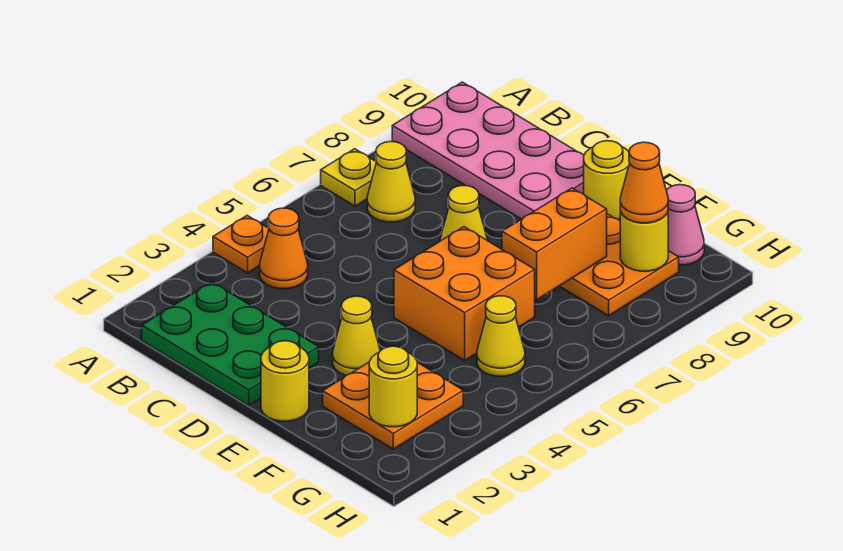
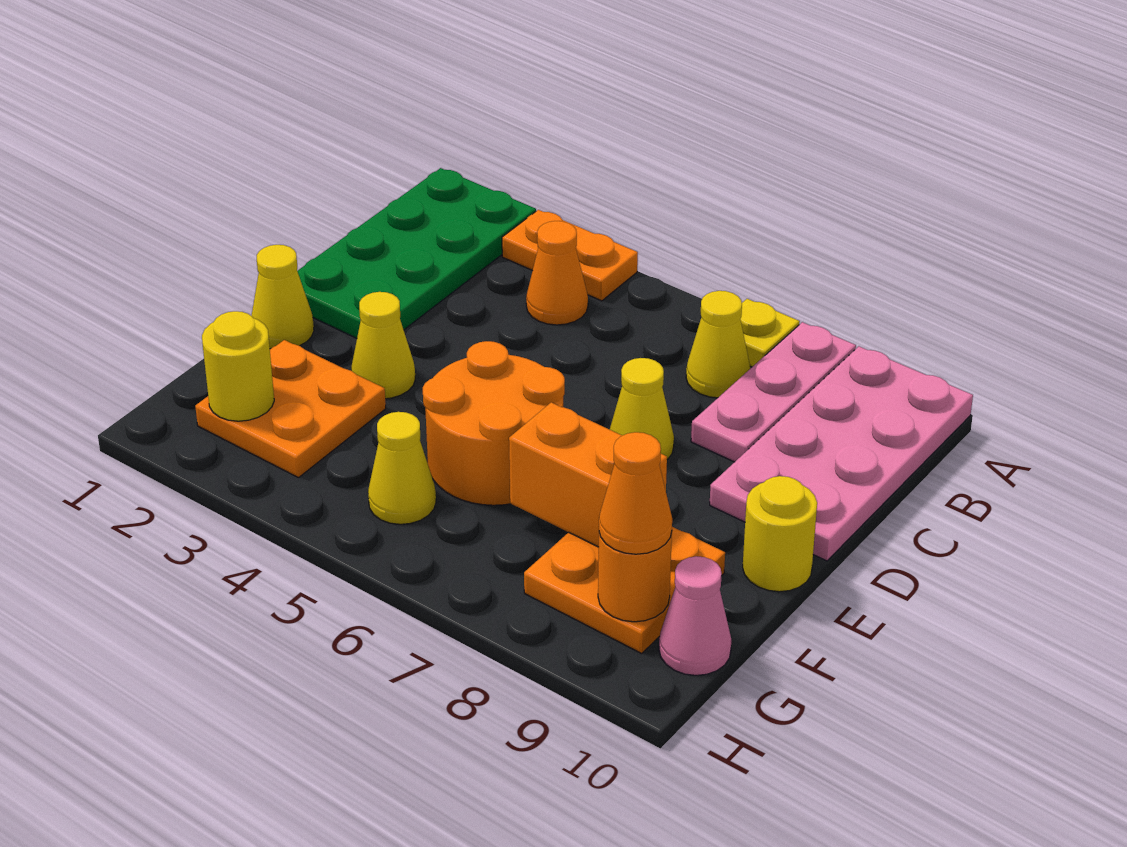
orange plate A4 level 1 -> orange plate A3:A4 level 1
none -> pink plate A8:C8 level 1
green plate B1:D2 level 1 -> green plate A1:D2 level 1
yellow round brick E1 level 1 -> yellow cone E1 level 1
orange brick E5:F6 level 1 -> orange round brick E5:F6 level 1
yellow round brick G9 level 2 -> orange round brick G9 level 2

